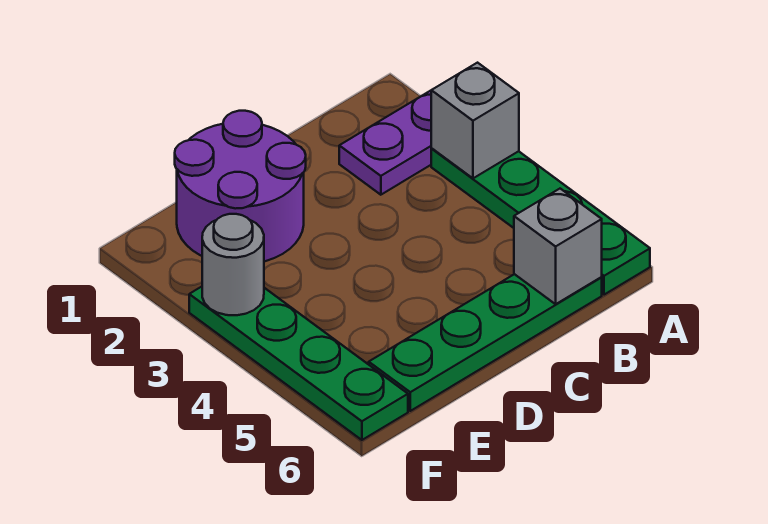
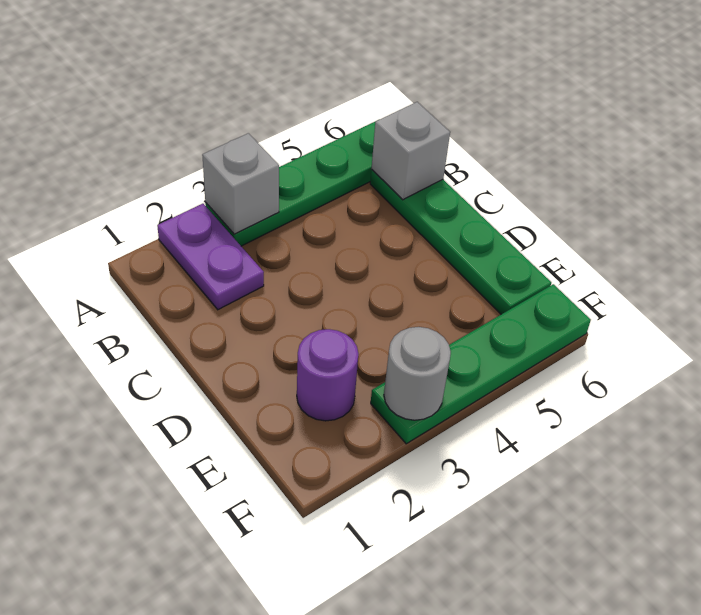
purple round brick D1:E2 level 1 -> purple round brick E2 level 1

